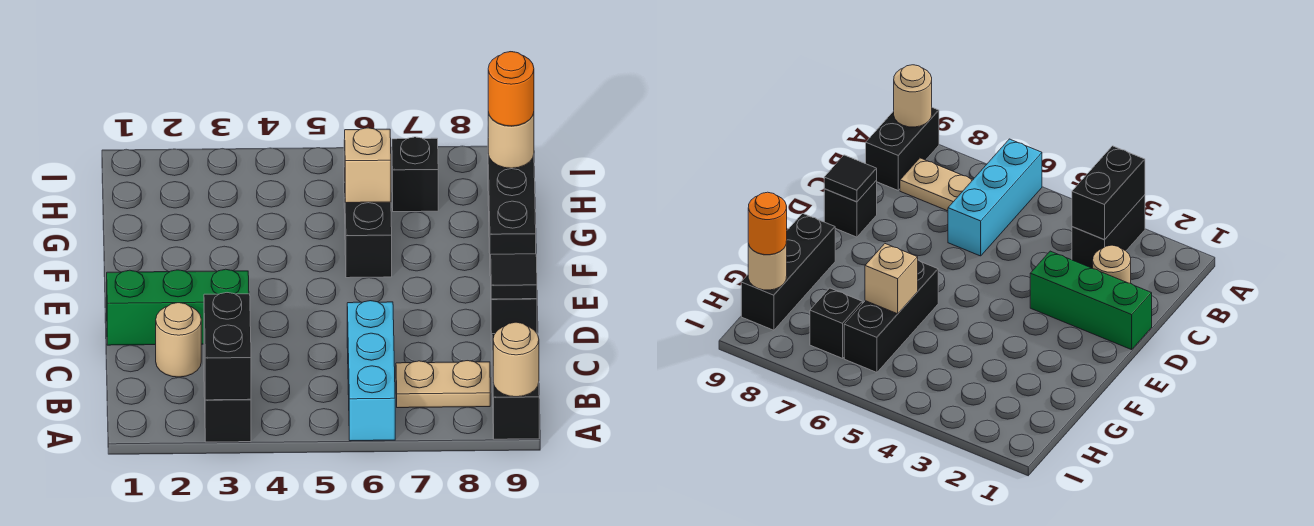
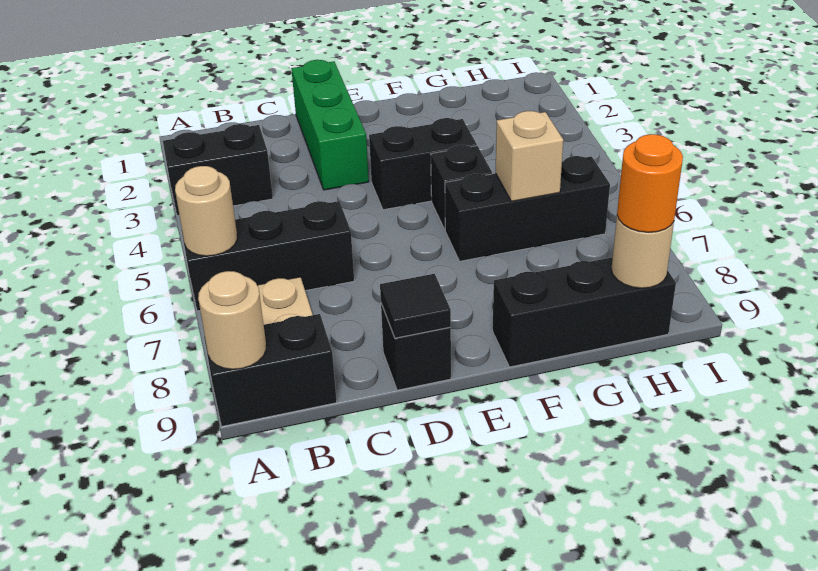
black brick A3:B3 level 2 -> black brick E4:F4 level 1
cyan brick A6:C6 level 1 -> black brick A6:C6 level 1
tan round brick C2 level 1 -> tan round brick A6 level 2
black brick H7 level 1 -> black brick F5 level 1

